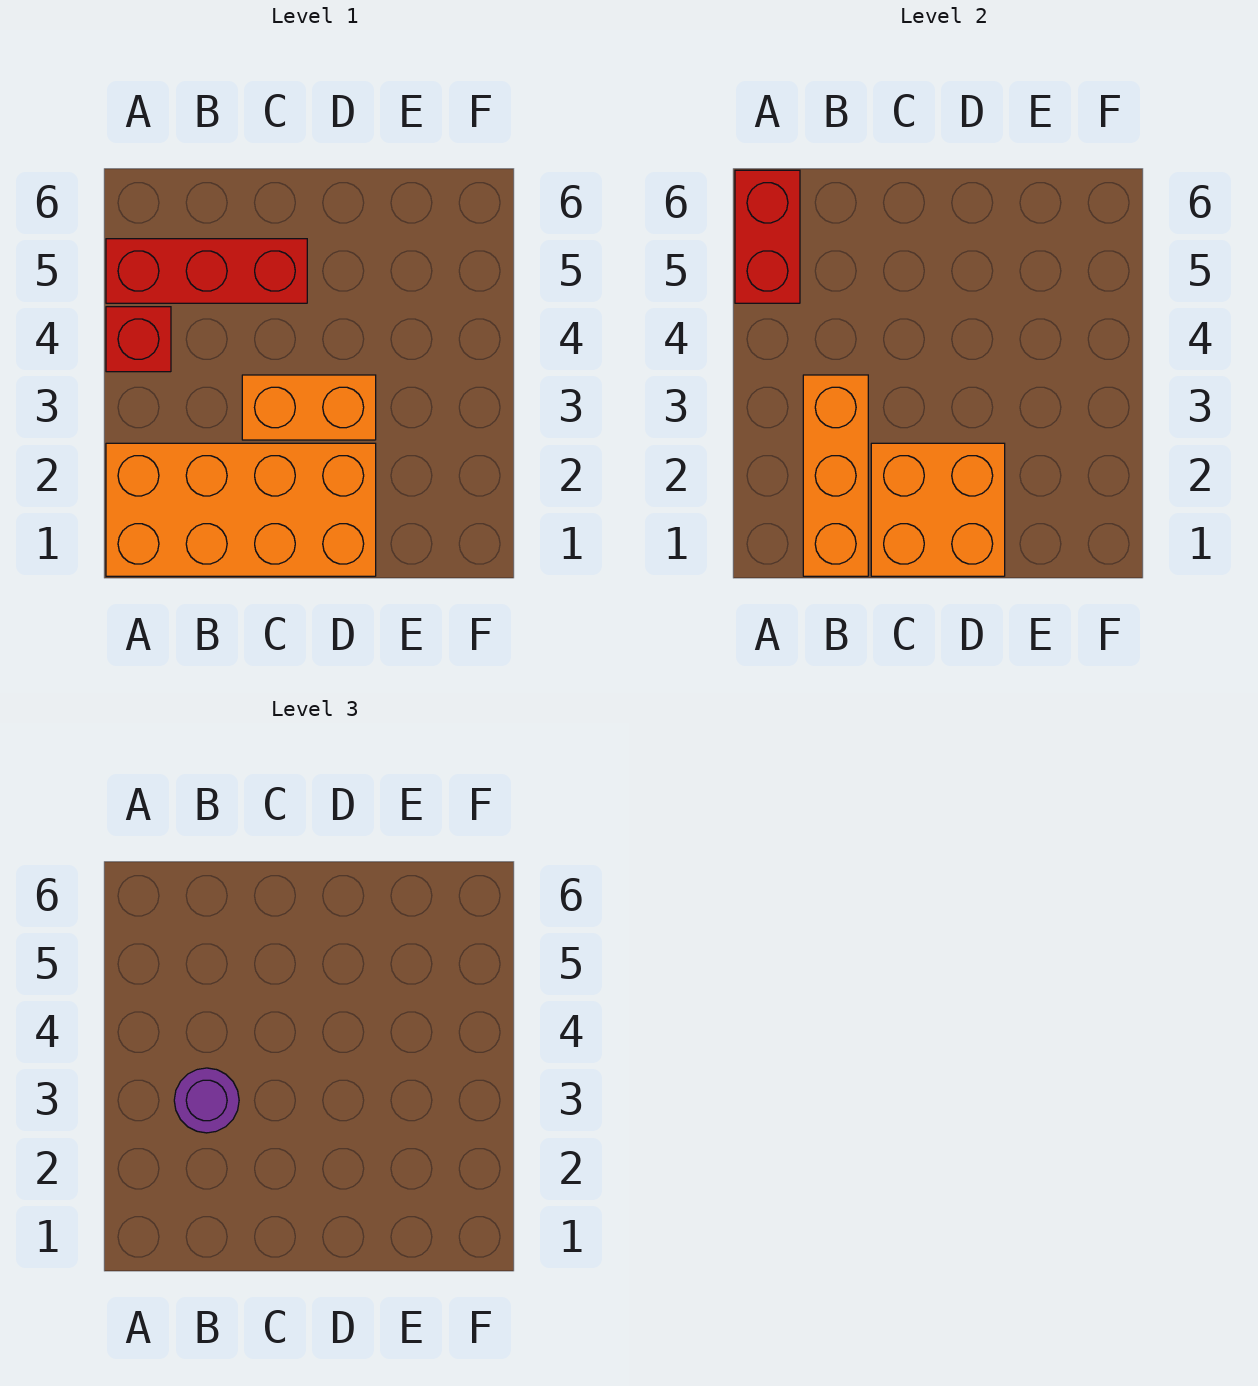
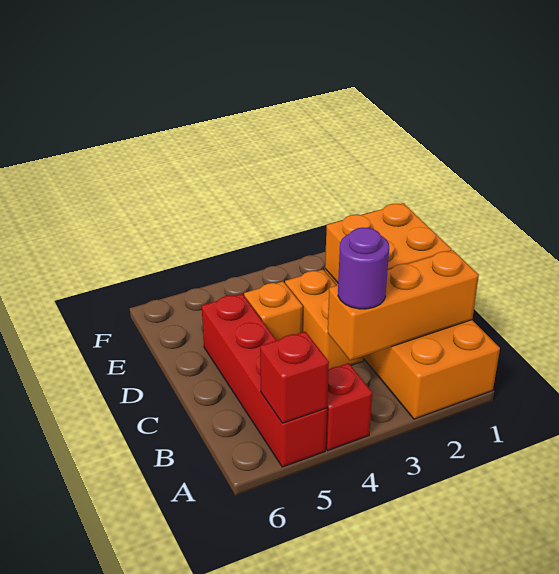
red brick A5:C5 level 1 -> red brick A5:D5 level 1
red brick A5:A6 level 2 -> red brick A5 level 2
none -> orange brick D4 level 1

